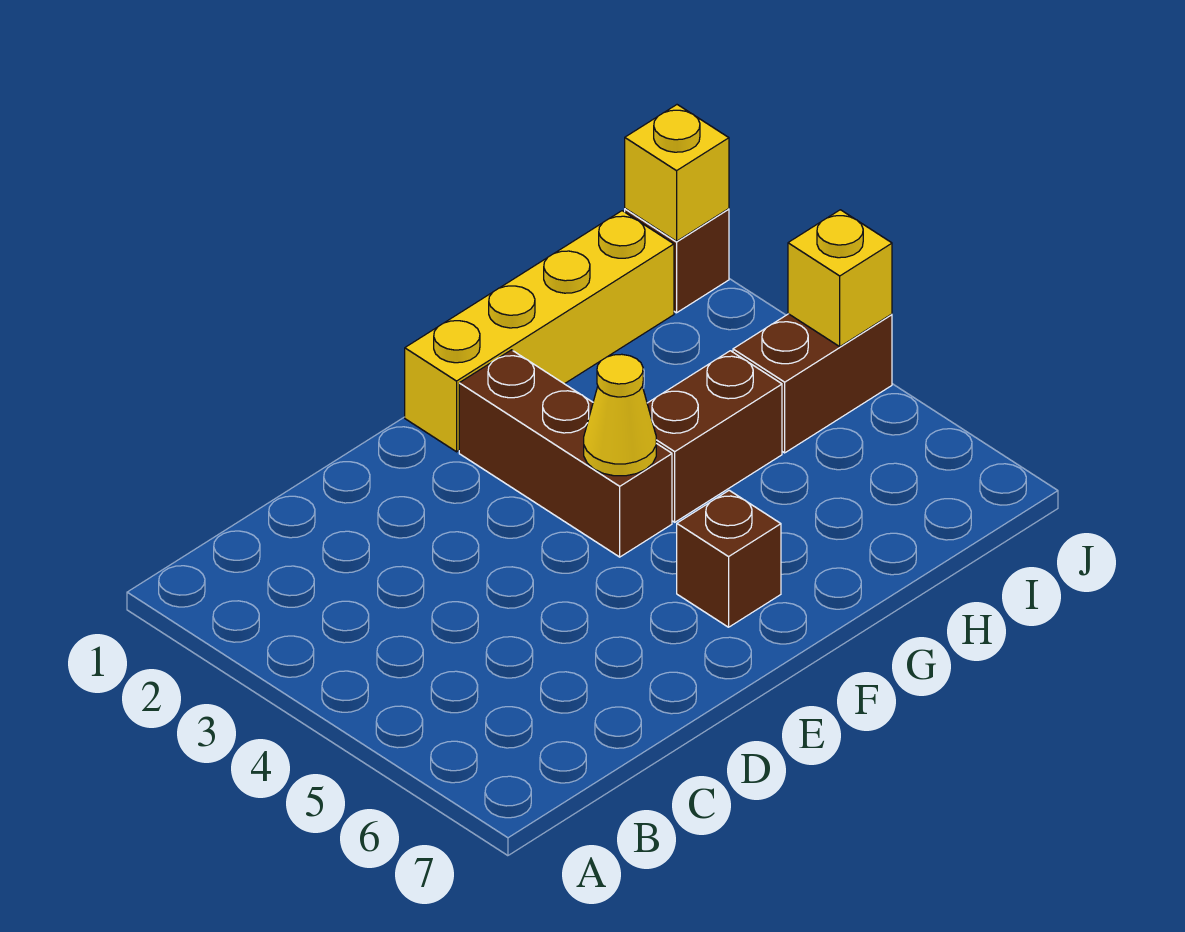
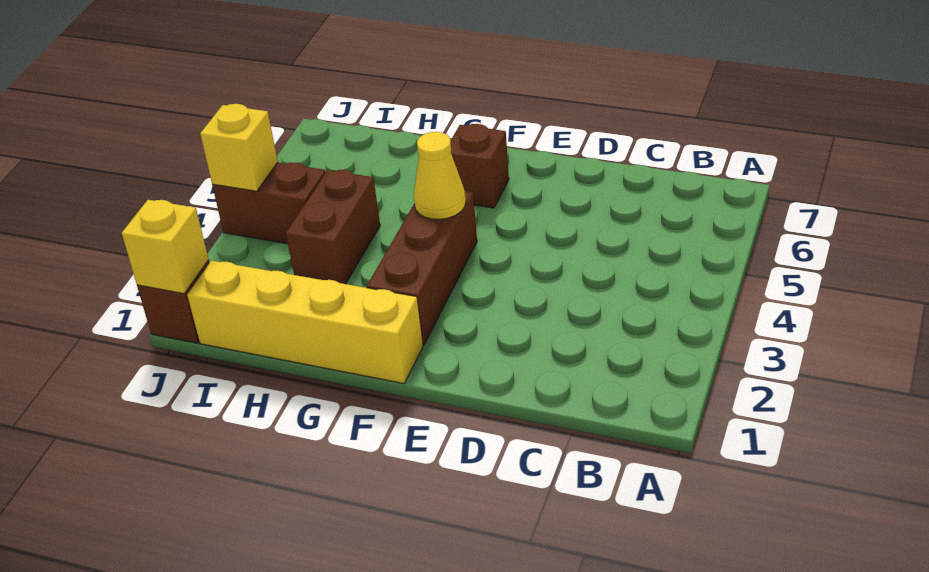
brown brick G4:H4 level 1 -> brown brick H3:H4 level 1

